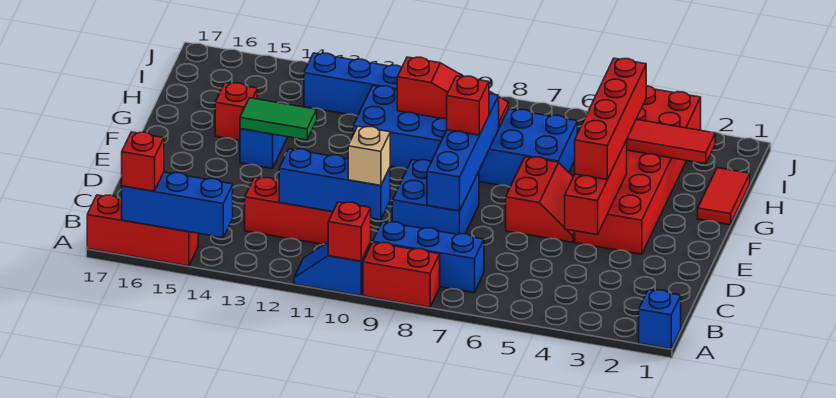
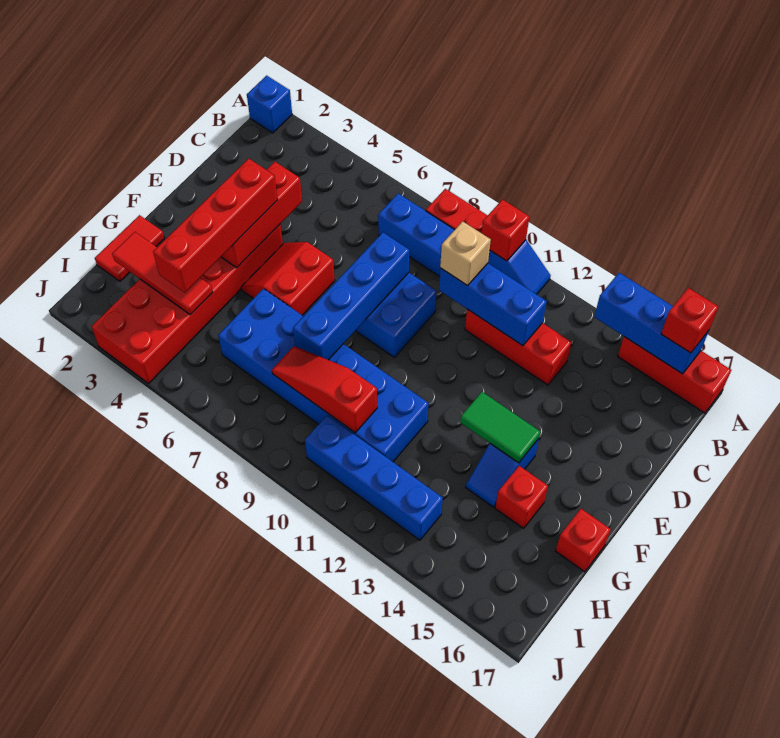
red brick F8 level 3 -> red brick G17 level 1

